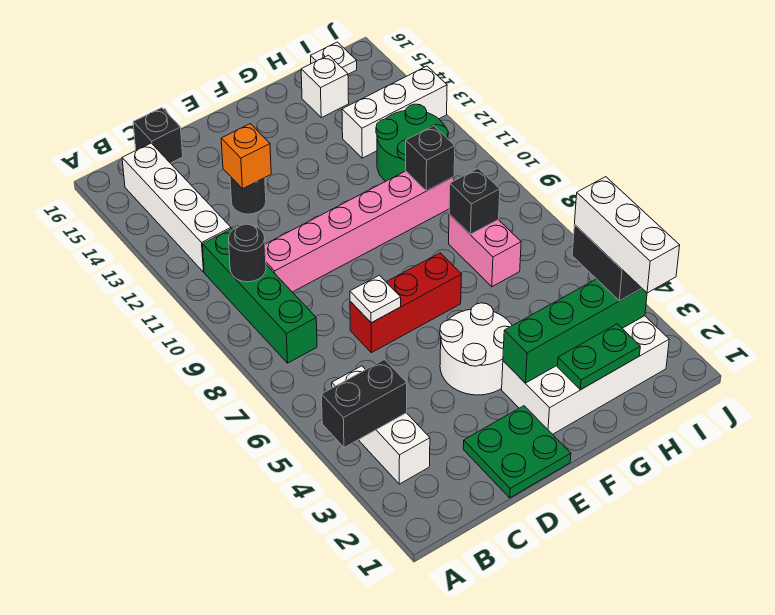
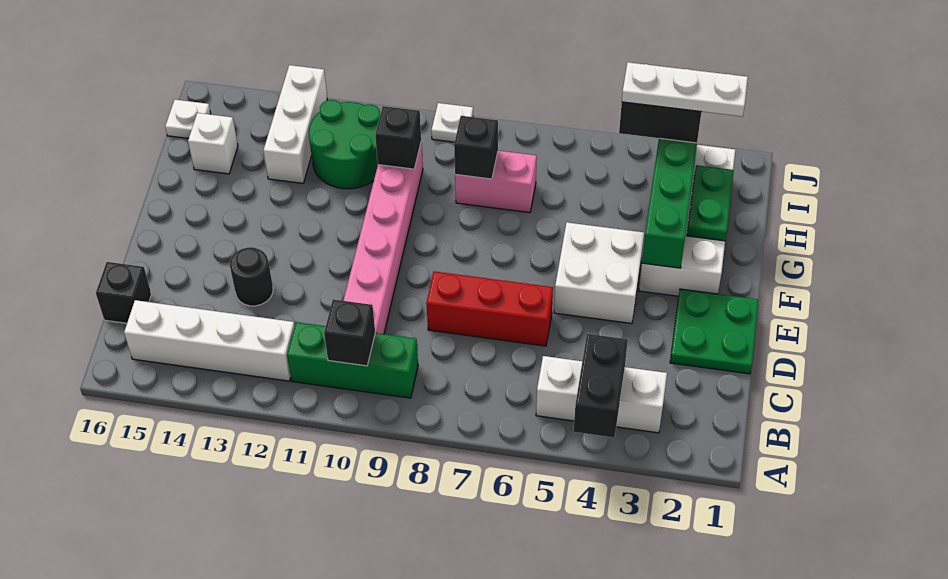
green brick B8:B11 level 1 -> green brick B9:B11 level 1
black round brick B10 level 2 -> black brick B10 level 2
red brick D7:F7 level 1 -> red brick D6:D8 level 1
white plate D7 level 2 -> white plate J9 level 1
orange brick D13 level 2 -> none
white round brick E4:F5 level 1 -> white brick E4:F5 level 1
white brick I2:I4 level 4 -> white plate I2:I4 level 4

